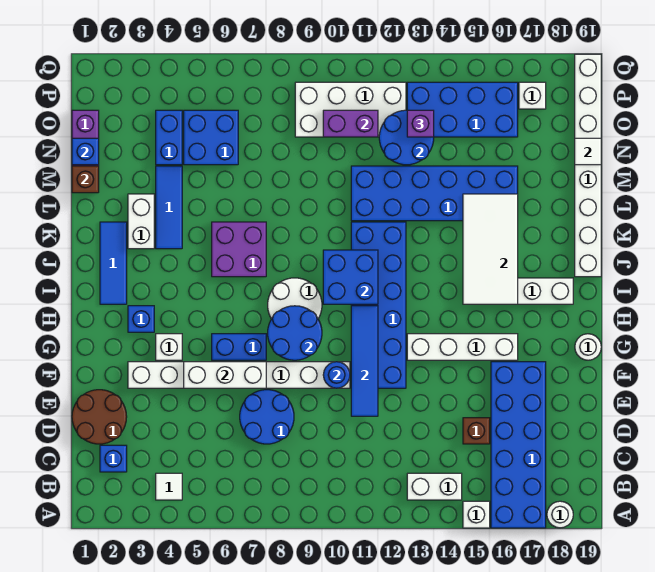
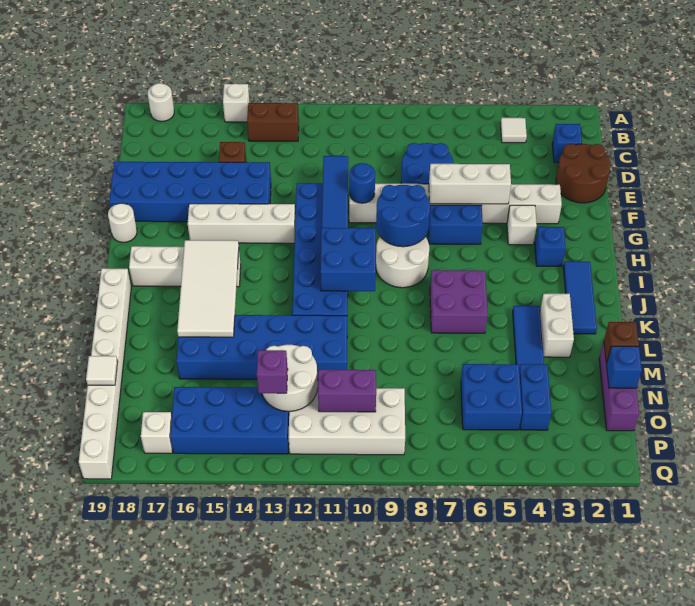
blue brick A16:F17 level 1 -> blue brick E14:F19 level 1
white brick B13:B14 level 1 -> brown brick B13:B14 level 1
blue round brick N12:O13 level 2 -> white round brick N12:O13 level 2

